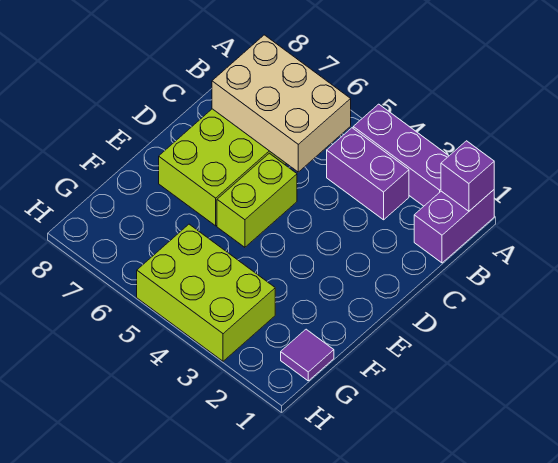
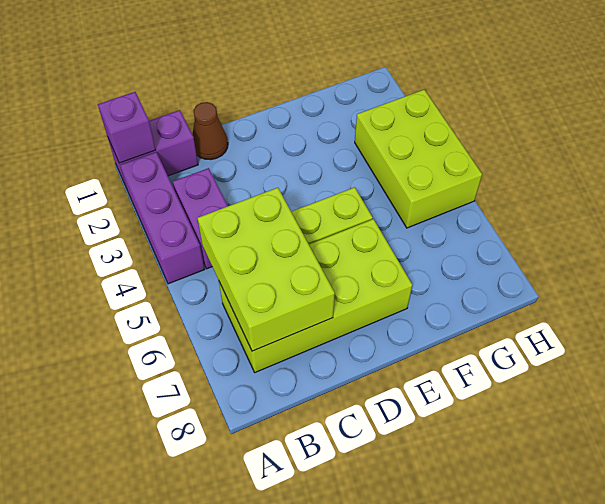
tan brick B5:C7 level 2 -> lime brick B5:C7 level 2
none -> brown cone C1 level 1
purple tile G1 level 1 -> none

